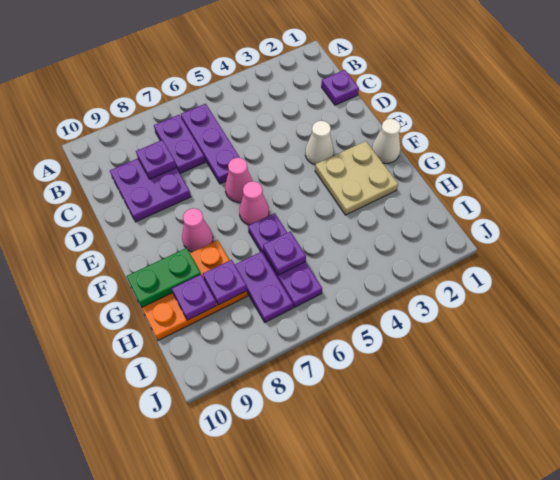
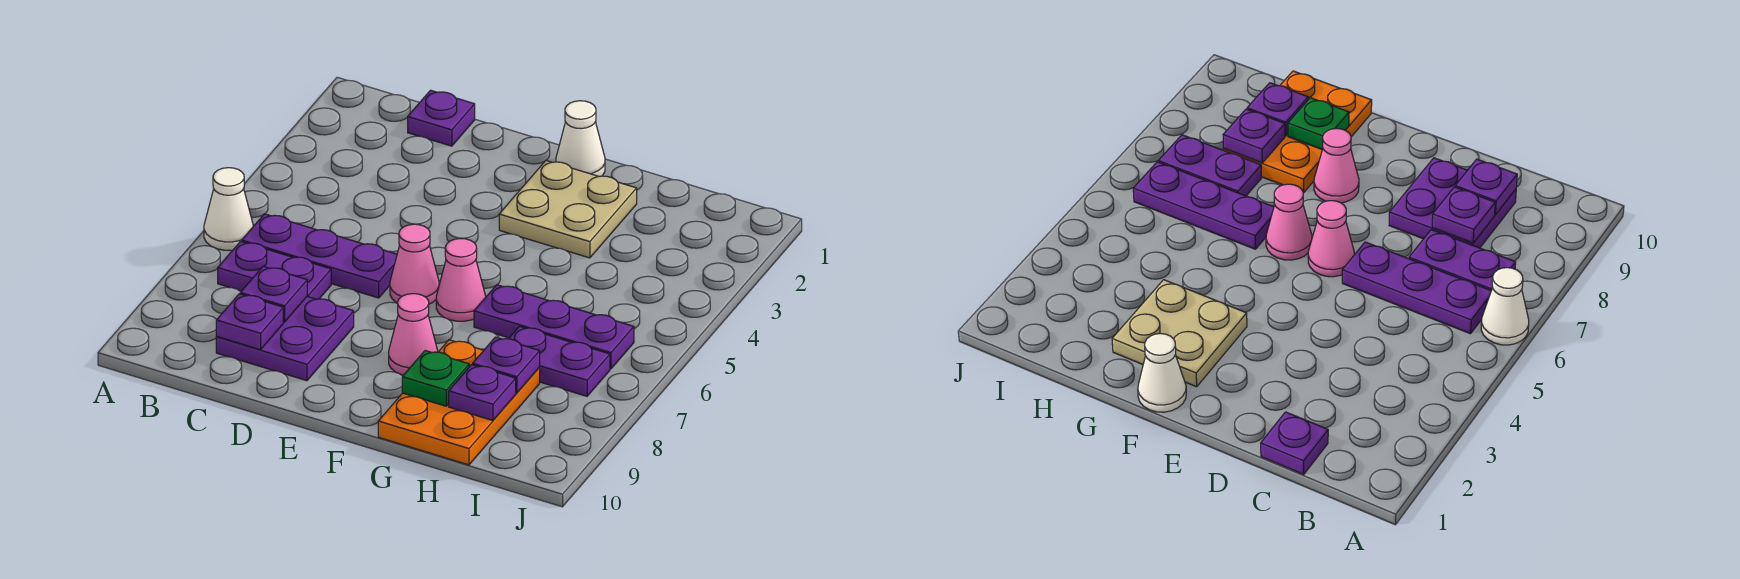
white cone E3 level 1 -> white cone A6 level 1
green plate G9:G10 level 2 -> green plate G9 level 2
purple plate H6 level 2 -> purple plate C9 level 2

